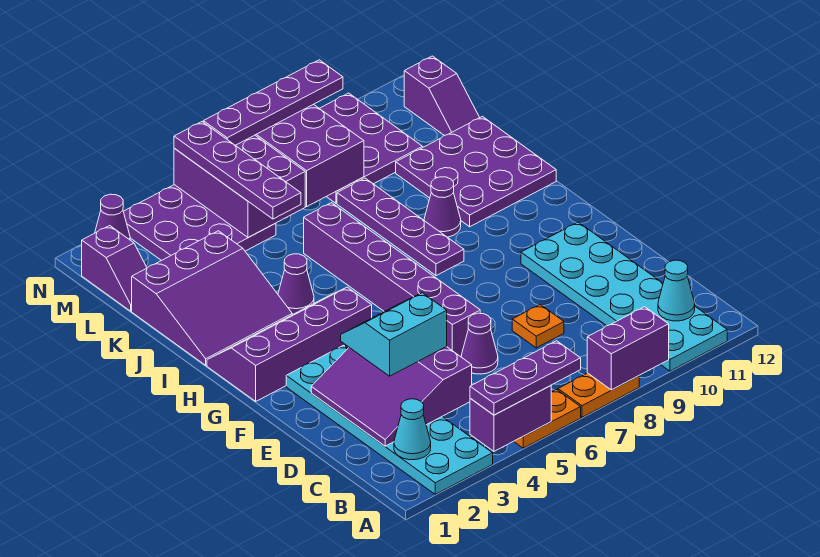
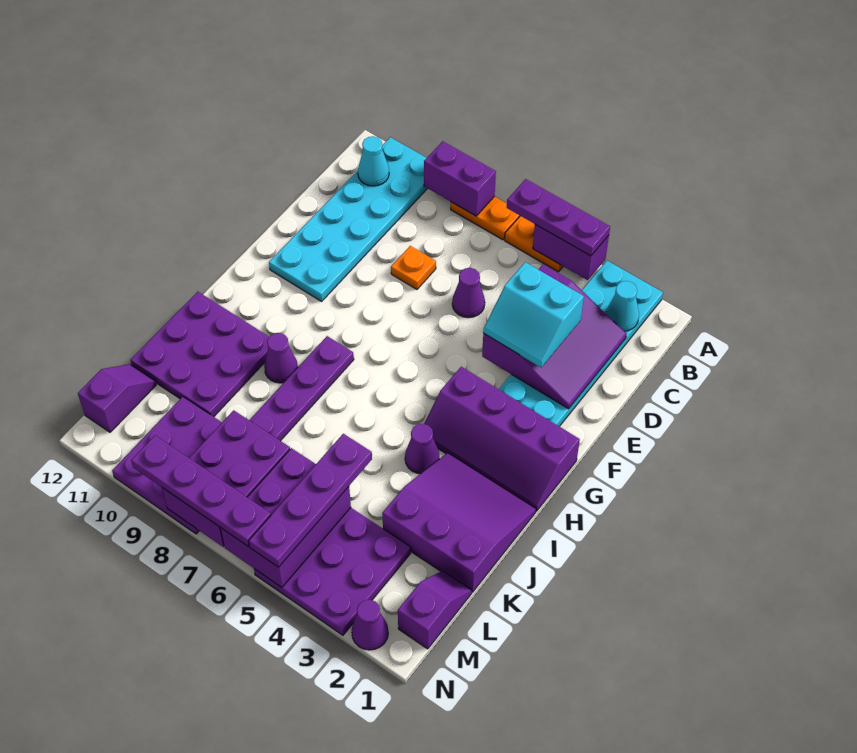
purple brick E6:J6 level 1 -> none

